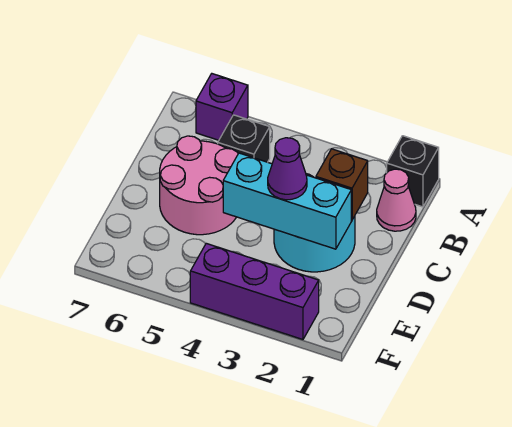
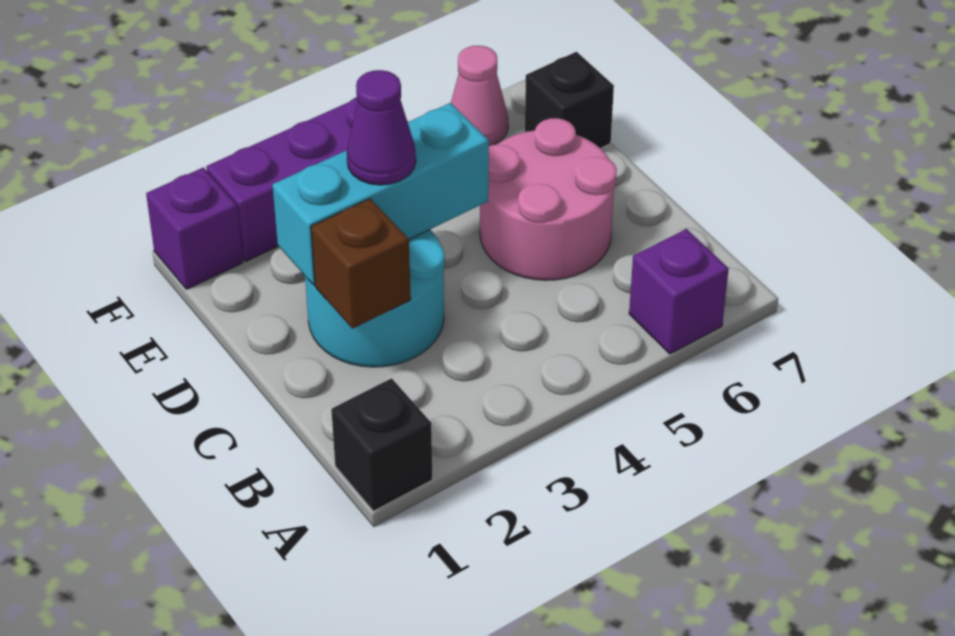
pink cone B1 level 1 -> pink cone F6 level 1
black brick B5 level 1 -> black brick E7 level 1
none -> purple brick F1 level 1

